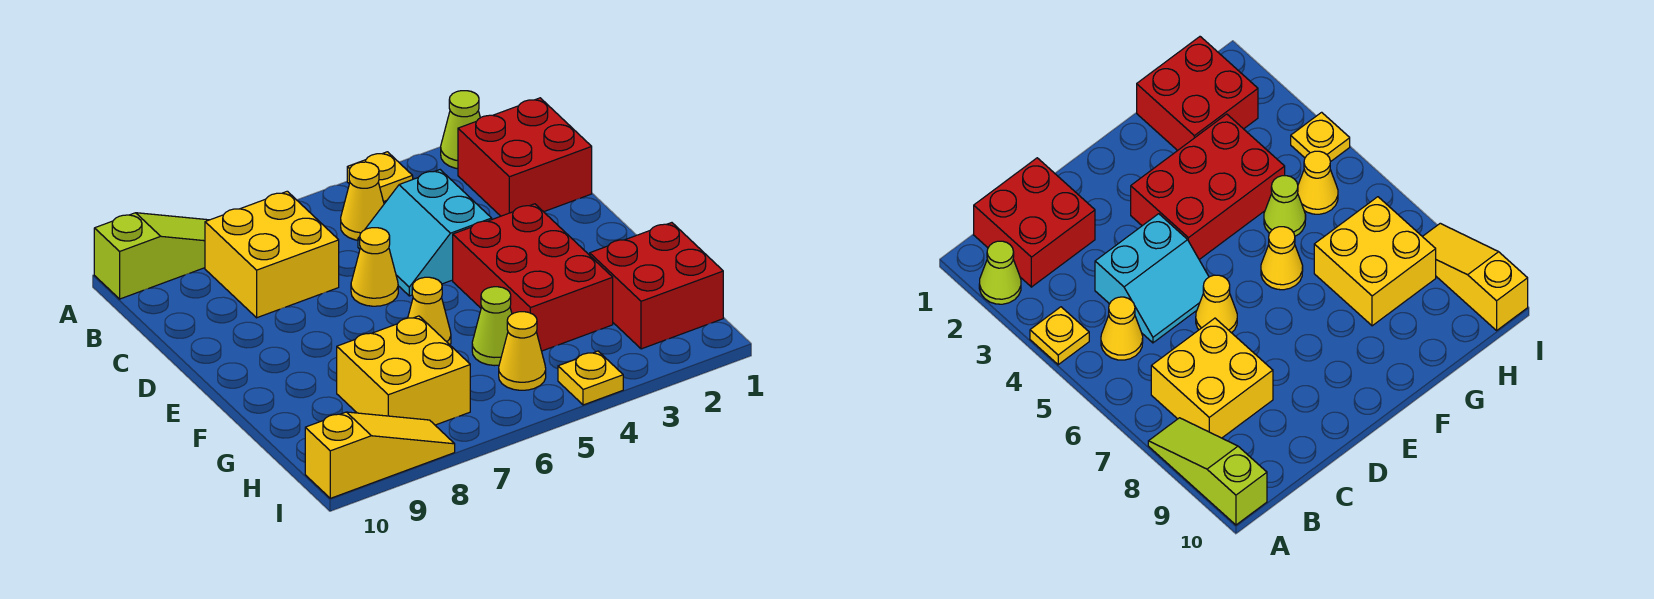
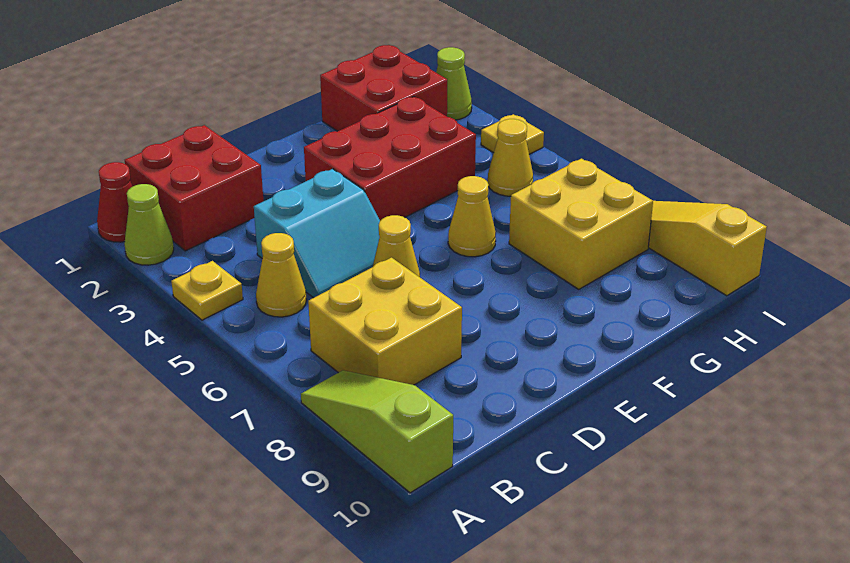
none -> red cone A1 level 1
lime cone G5 level 1 -> lime cone I2 level 1

